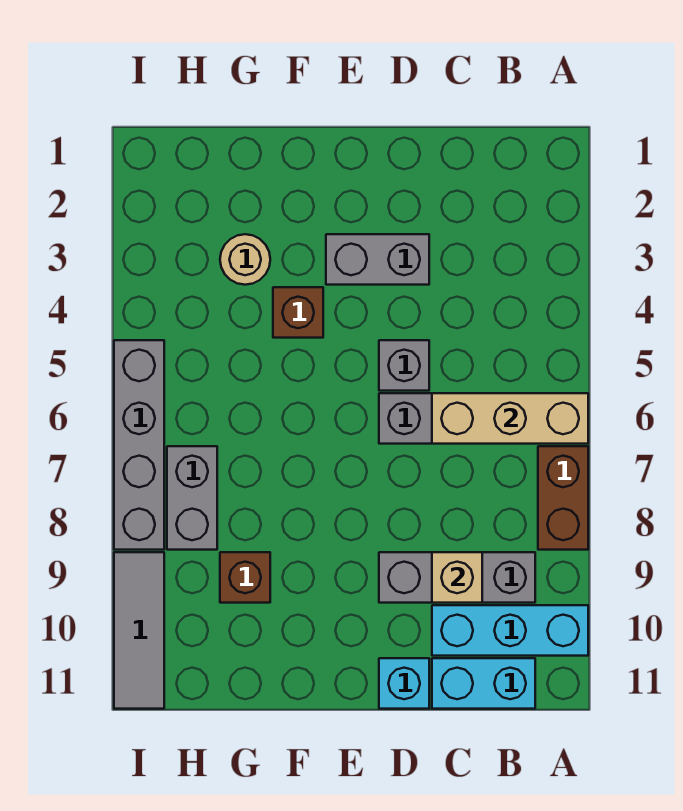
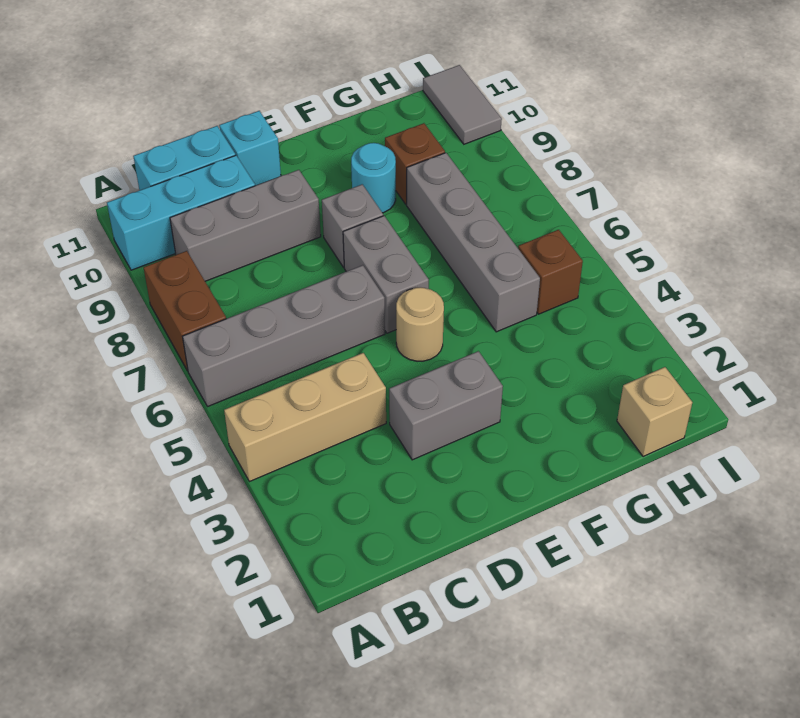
tan brick A6:C6 level 2 -> tan brick A4:C4 level 1
tan brick C9 level 2 -> tan brick H1 level 1
grey brick D5 level 1 -> grey brick E8 level 1
brown brick F4 level 1 -> brown brick H5 level 1
none -> cyan round brick F9 level 1
tan round brick G3 level 1 -> tan round brick E5 level 1
grey brick H7:H8 level 1 -> grey brick E6:E7 level 1
grey brick I5:I8 level 1 -> grey brick G5:G8 level 1
grey tile I9:I11 level 1 -> grey tile I10:I11 level 1

